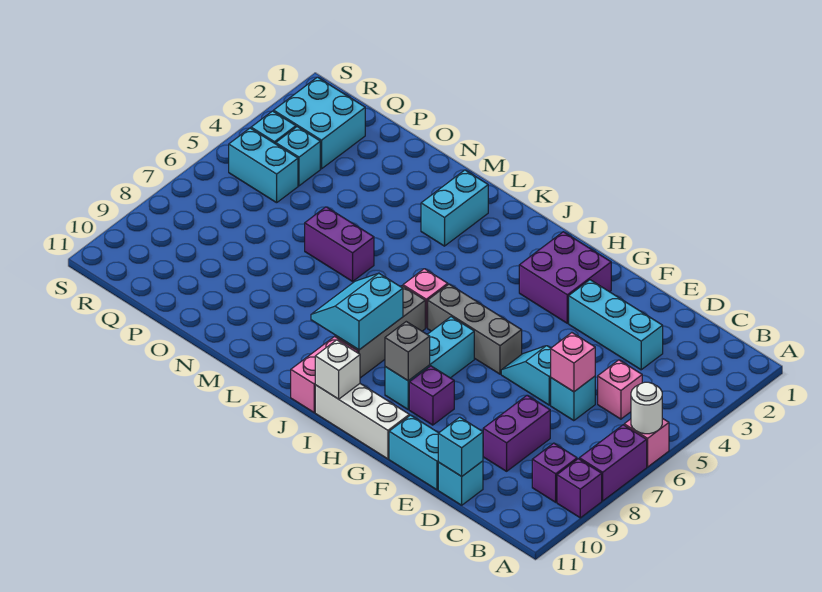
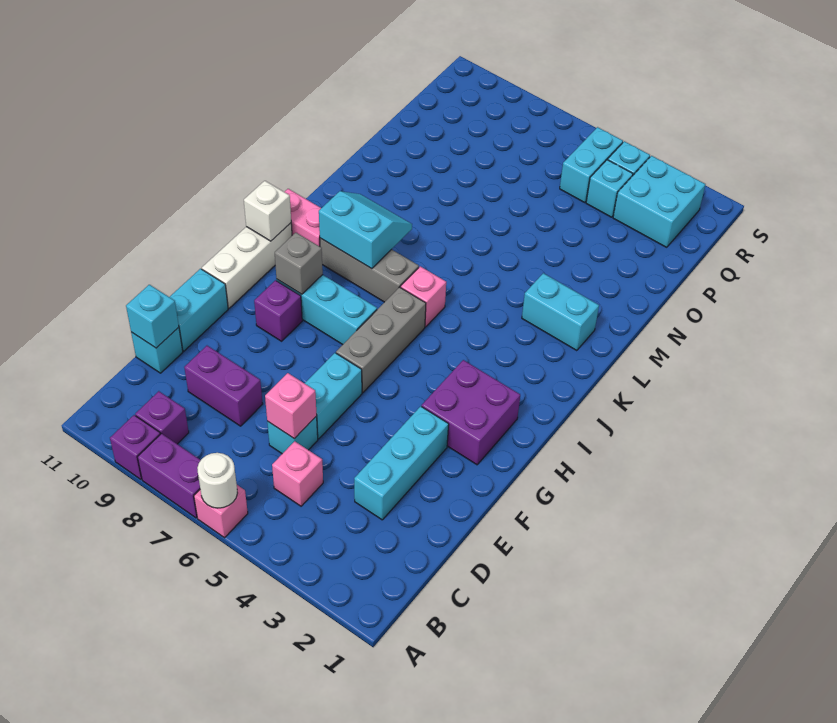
cyan slope E6:F6 level 1 top E -> cyan brick E6:F6 level 1
purple brick M6:N6 level 1 -> none

